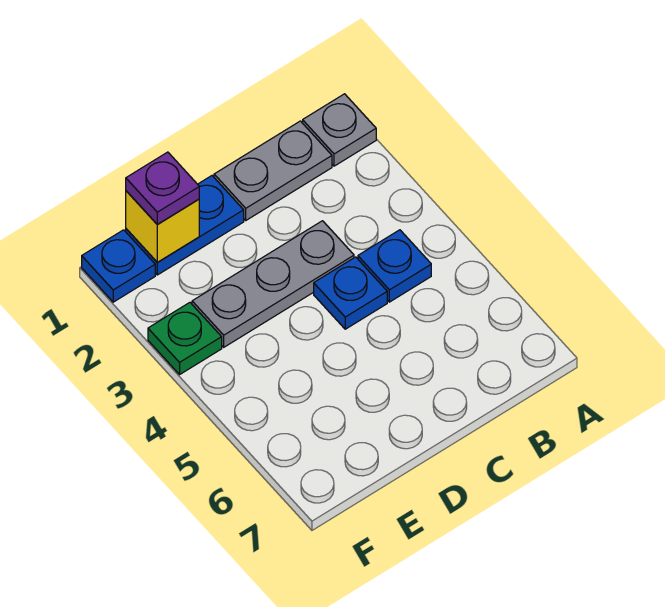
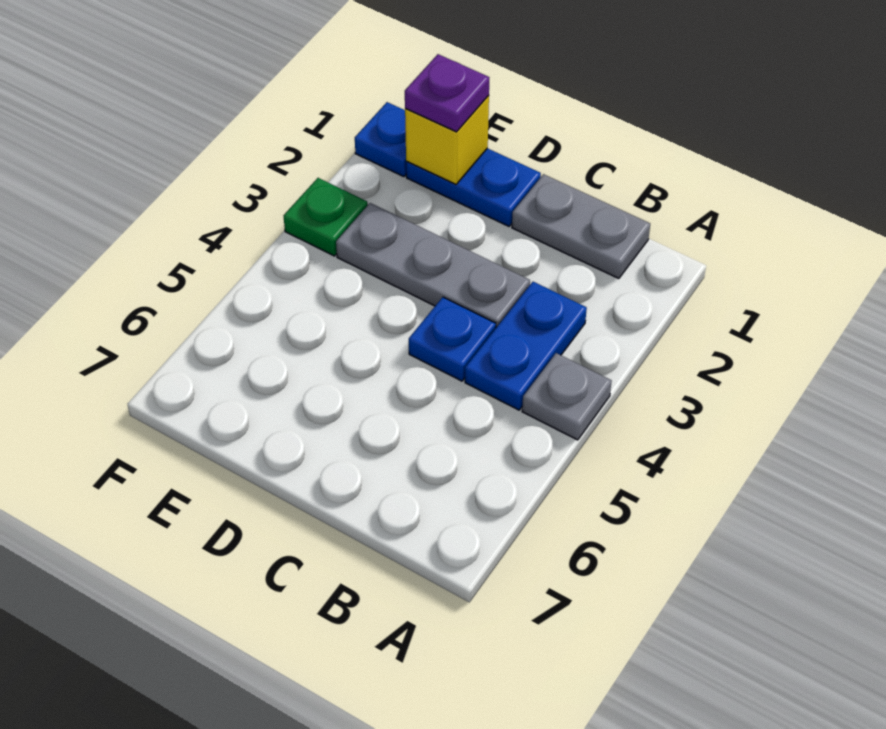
grey plate A1 level 1 -> grey plate A4 level 1
blue plate B4 level 1 -> blue plate B3:B4 level 1

